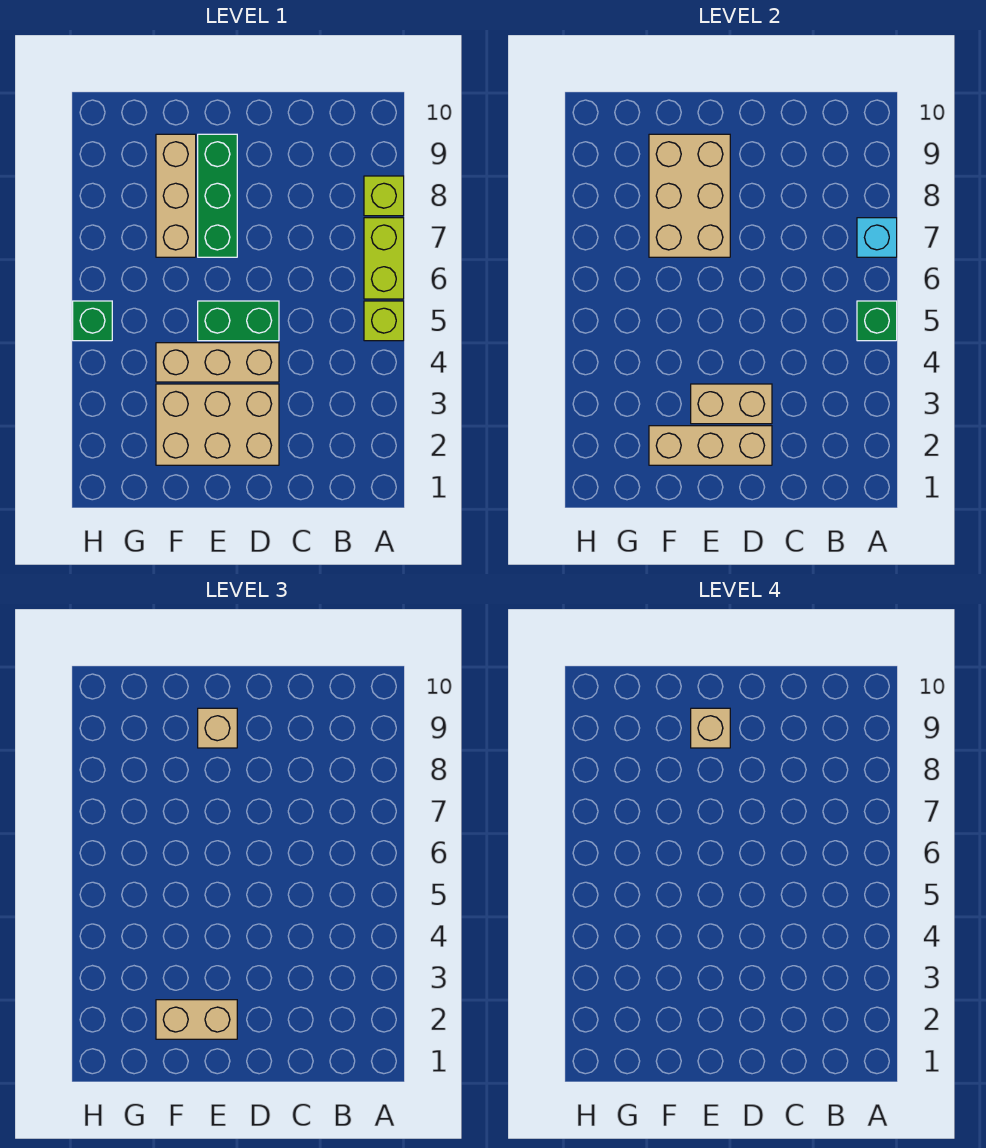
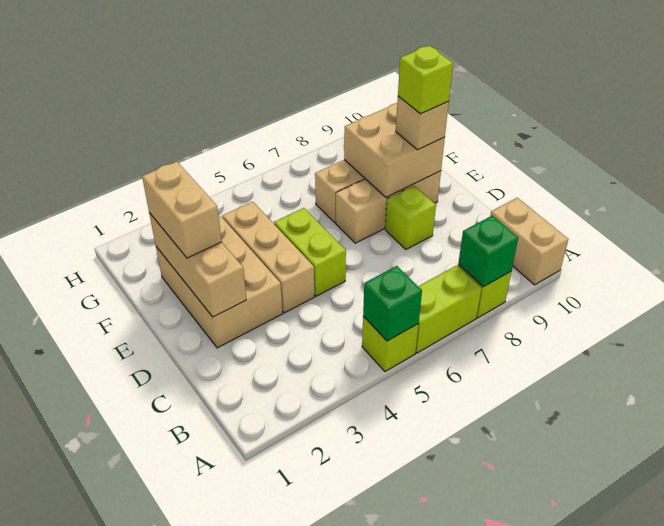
cyan brick A7 level 2 -> none
tan brick D3:E3 level 2 -> tan brick A10:B10 level 1
green brick D5:E5 level 1 -> lime brick D5:E5 level 1
none -> lime brick D8 level 1
green brick E7:E9 level 1 -> tan brick E7:E9 level 1
tan brick E7:F9 level 2 -> tan brick E8:F9 level 2
tan brick E9 level 4 -> lime brick E9 level 4
green brick H5 level 1 -> green brick A8 level 2

